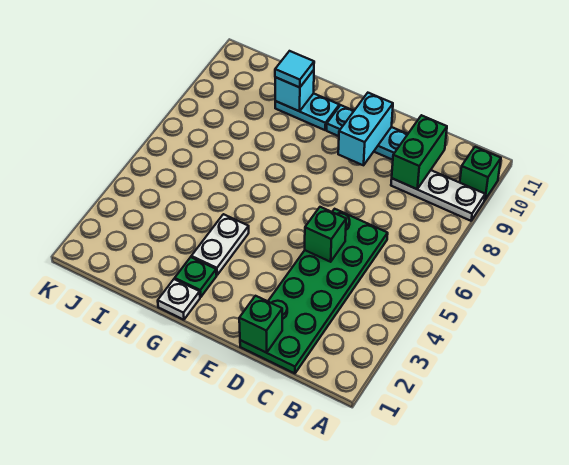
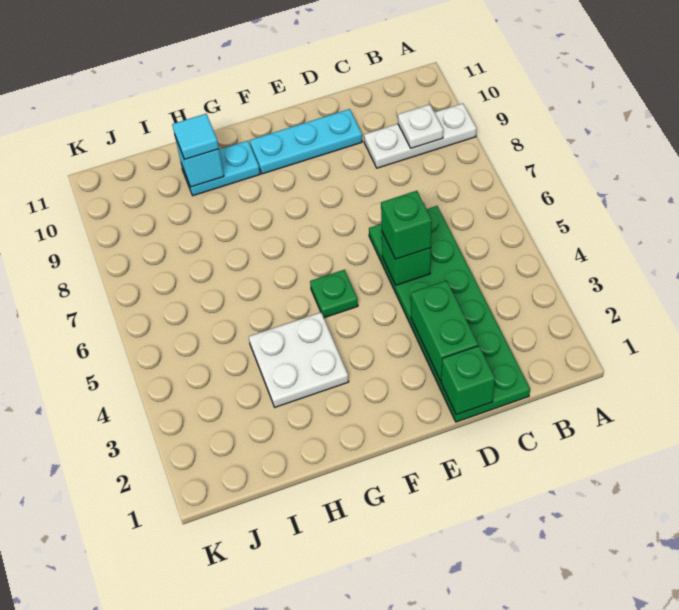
green brick A10 level 1 -> green brick D5 level 3
green brick C9:C10 level 2 -> green brick D2:D3 level 2
cyan brick E9:E10 level 2 -> none
white plate G1 level 1 -> white plate B9 level 2
green plate G2 level 1 -> green plate F5 level 1
white plate G3:G4 level 1 -> white plate G3:H4 level 1

